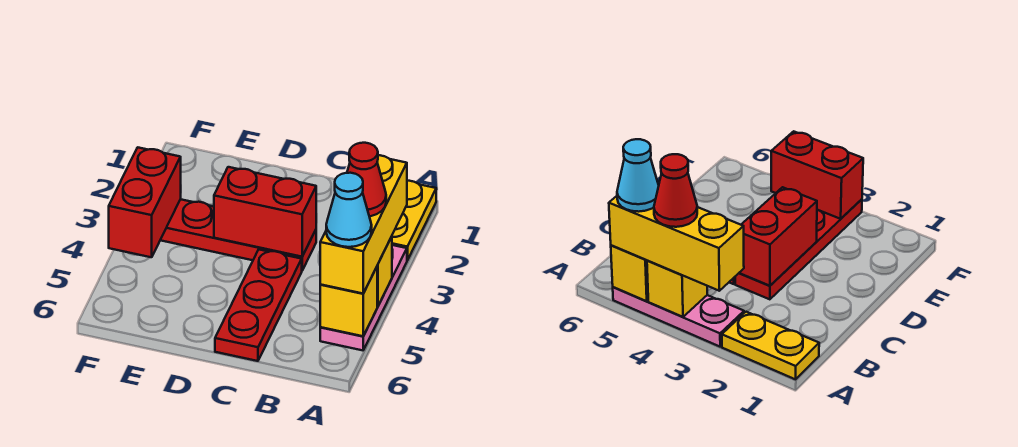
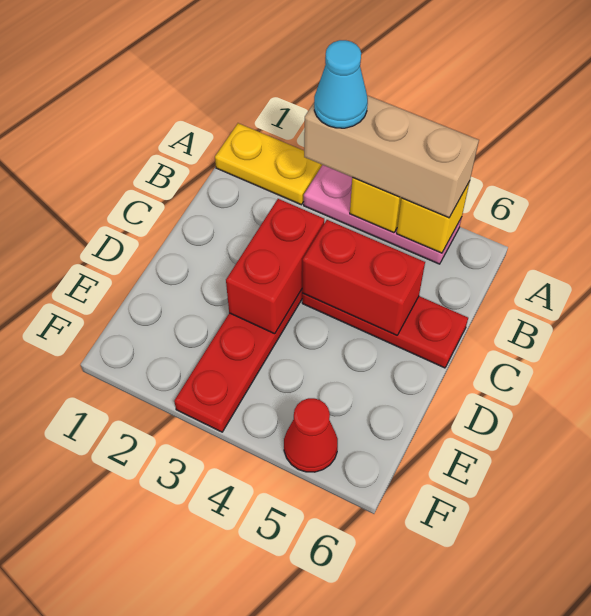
yellow brick A3:A5 level 3 -> tan brick A3:A5 level 3
red cone A4 level 4 -> red cone F5 level 1
cyan cone A5 level 4 -> cyan cone A3 level 4
red brick F3:F4 level 2 -> red brick C4:C5 level 2

